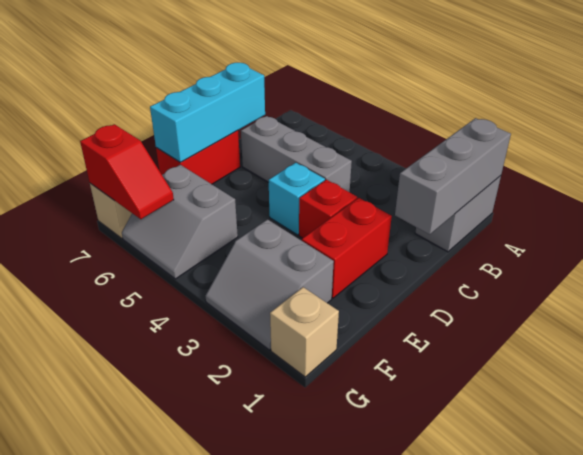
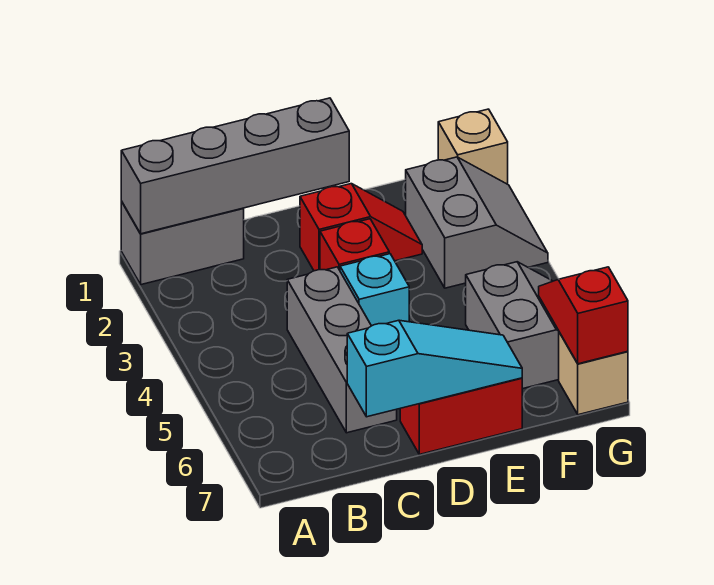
grey brick A1:C1 level 2 -> grey brick A1:D1 level 2
cyan brick C7:E7 level 2 -> cyan slope C7:E7 level 2 top C
red brick D2:E2 level 1 -> red slope D2:E2 level 1 top D

